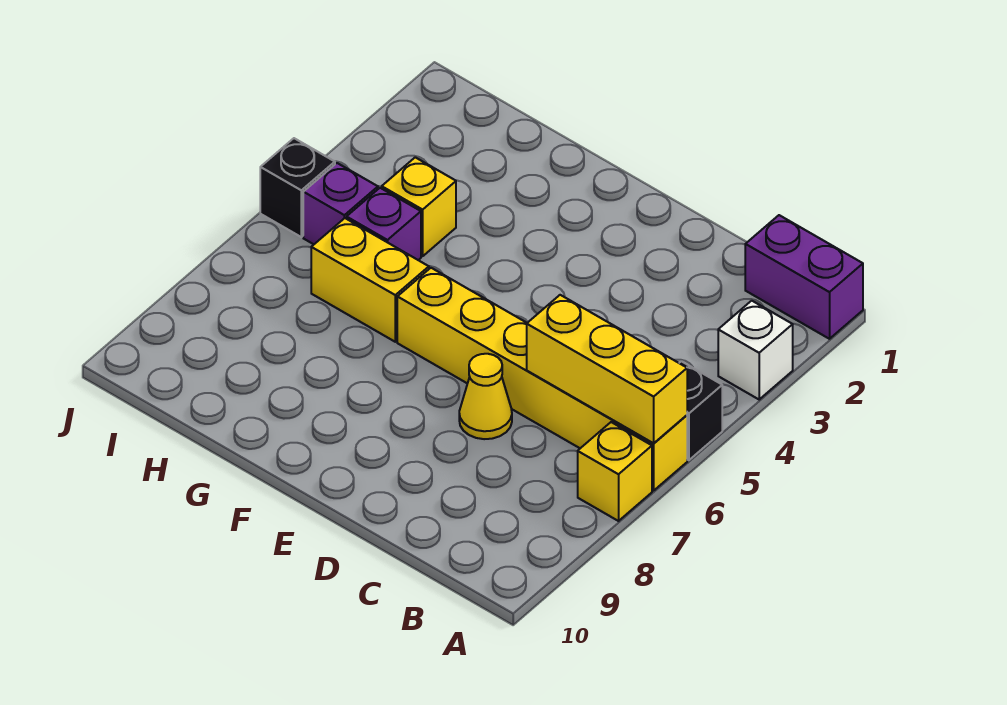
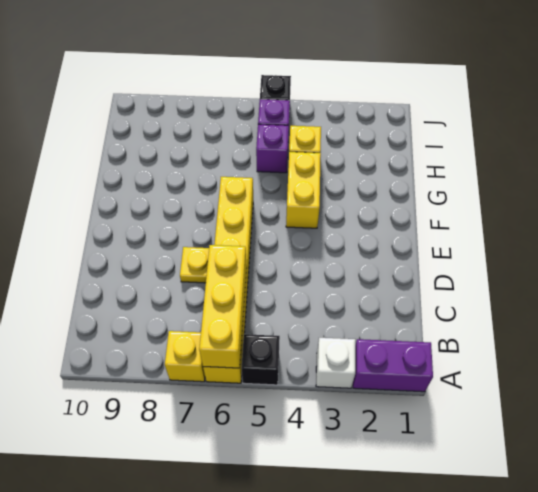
purple brick A1:B1 level 1 -> purple brick A1:A2 level 1
yellow cone D7 level 1 -> yellow plate D7 level 1
yellow brick G6:H6 level 1 -> yellow brick F4:G4 level 1

